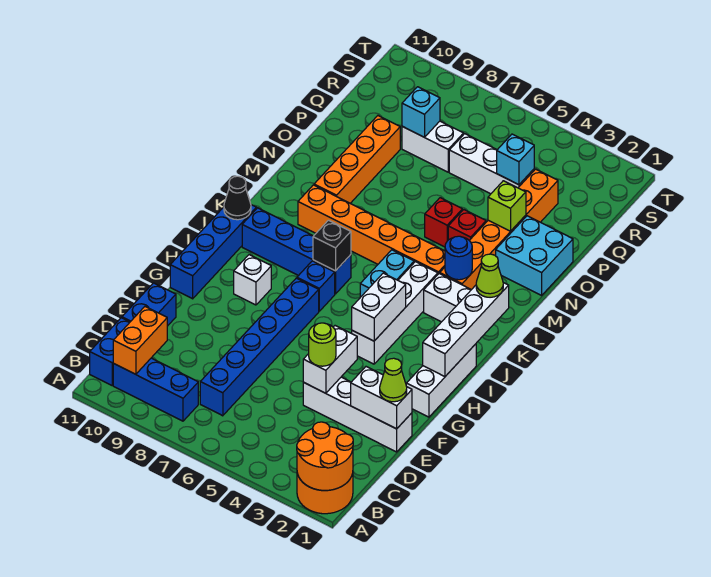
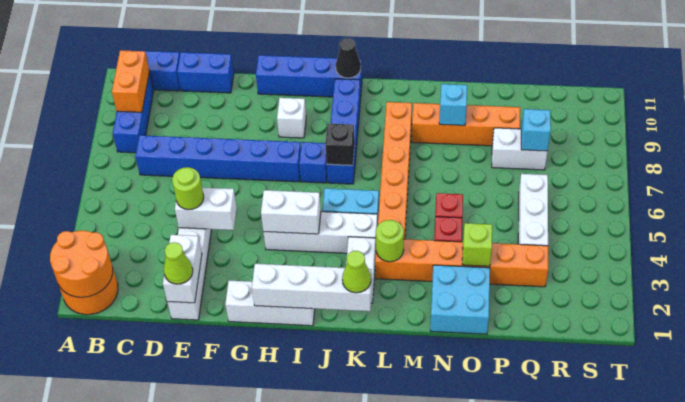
orange brick B10:C10 level 2 -> orange brick B9:B10 level 2
blue round brick L3 level 2 -> lime round brick L3 level 2
cyan brick Q4 level 2 -> cyan brick N9 level 2
white brick Q7:Q8 level 1 -> white brick P8:Q8 level 1

